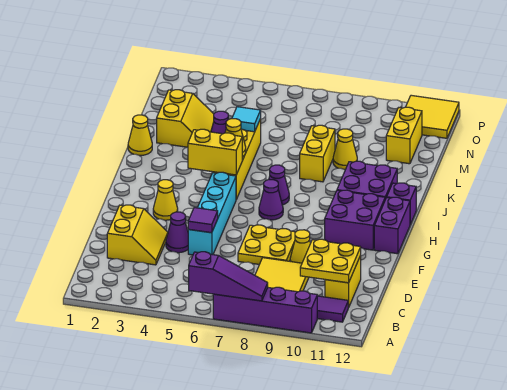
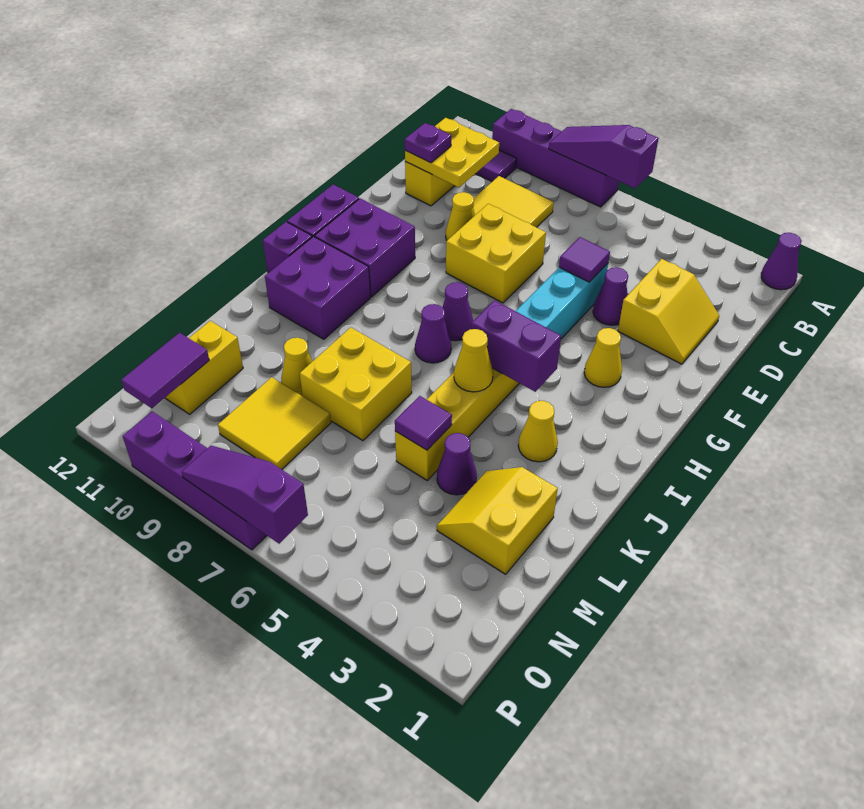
none -> purple cone A1 level 1
yellow slope D2:E3 level 1 top 2 -> yellow slope D2:E3 level 1 top 3
none -> purple plate D11 level 3
yellow plate E7:F8 level 1 -> yellow brick E7:F8 level 1
yellow brick I4:I5 level 2 -> purple brick I4:I5 level 2
yellow cone K1 level 1 -> yellow cone J3 level 1
yellow brick K8:L8 level 1 -> yellow brick K7:L8 level 1
cyan tile L5 level 2 -> purple tile L5 level 2
none -> purple tile N11:O11 level 2
yellow tile O11:P12 level 1 -> yellow tile M8:N9 level 1
none -> purple slope P6:P8 level 2 top 6
none -> purple brick P7:P10 level 1

